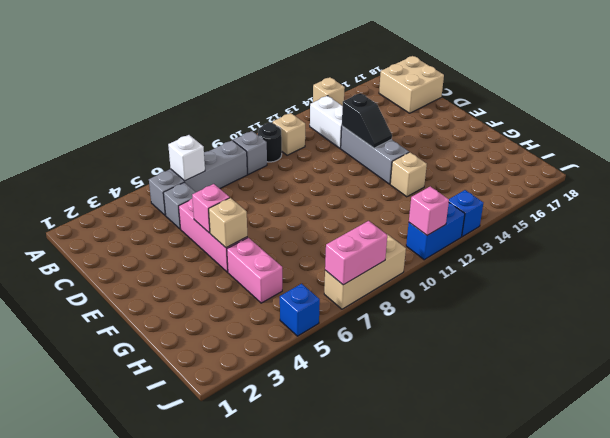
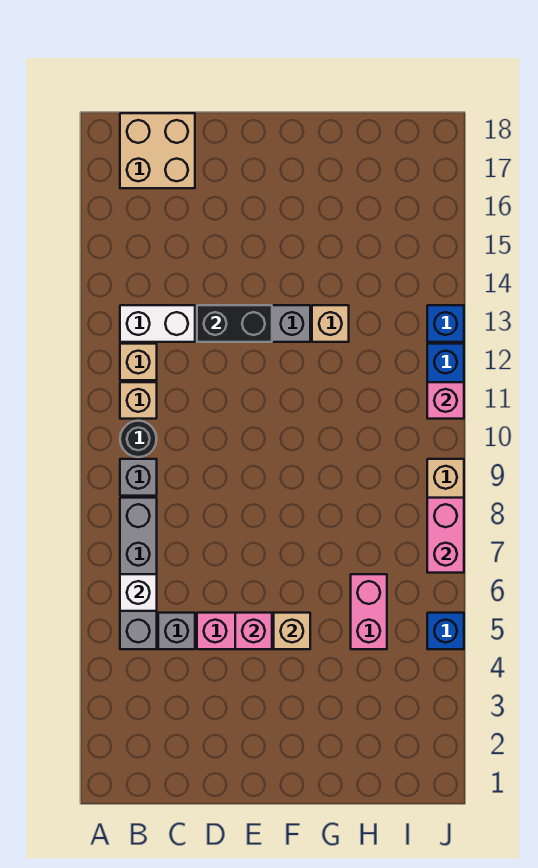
tan brick A14 level 1 -> tan brick B12 level 1
black slope D13:E13 level 2 top D -> black brick D13:E13 level 2
pink brick G5:H5 level 1 -> pink brick H5:H6 level 1

